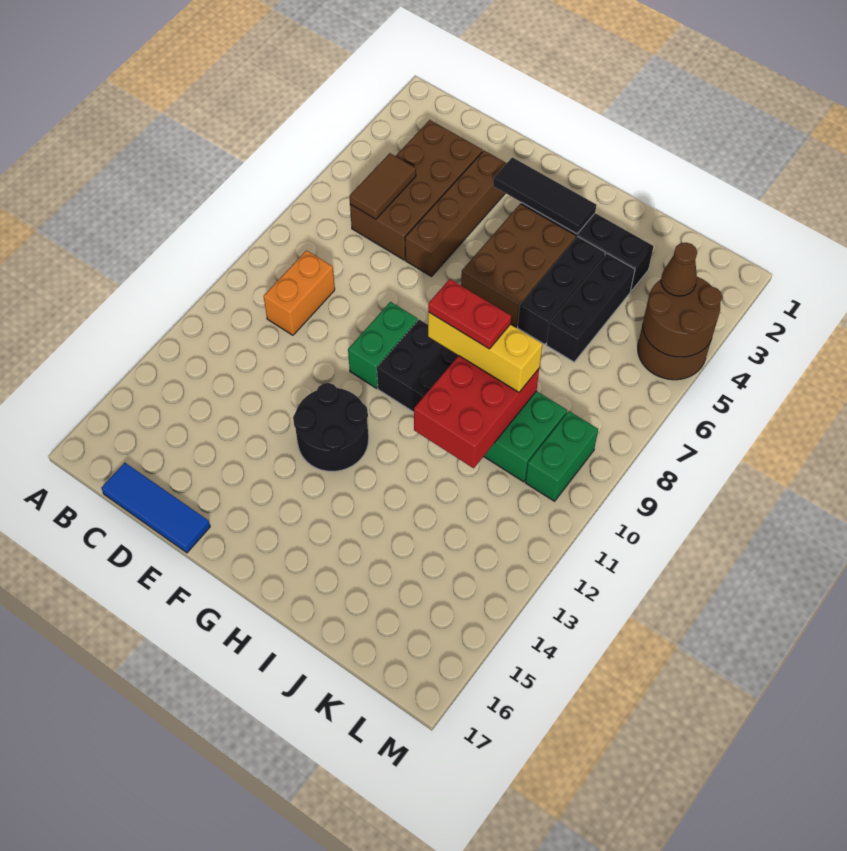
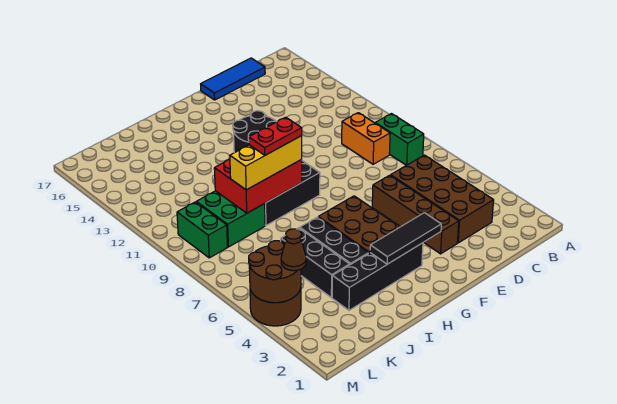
brown tile C5:C6 level 2 -> none
green brick F9:F10 level 1 -> green brick B8:B9 level 1
red brick I9:J11 level 2 -> red brick H9:J10 level 2

